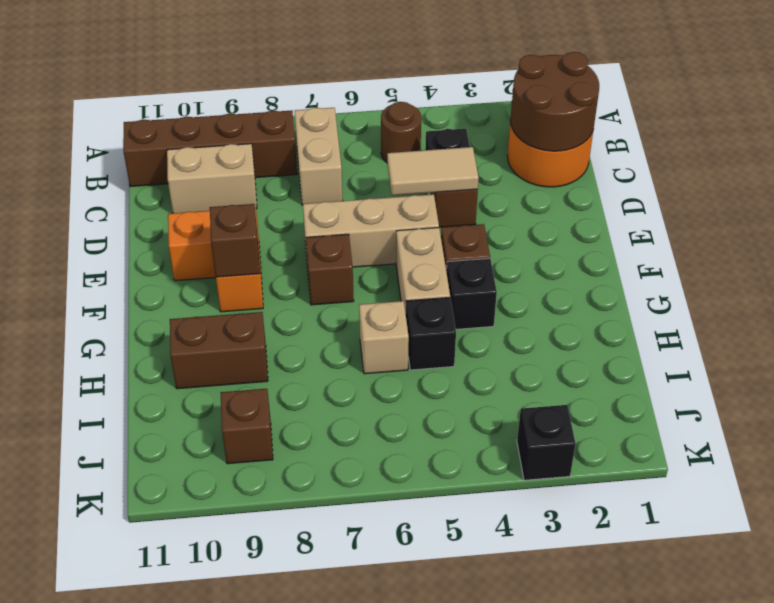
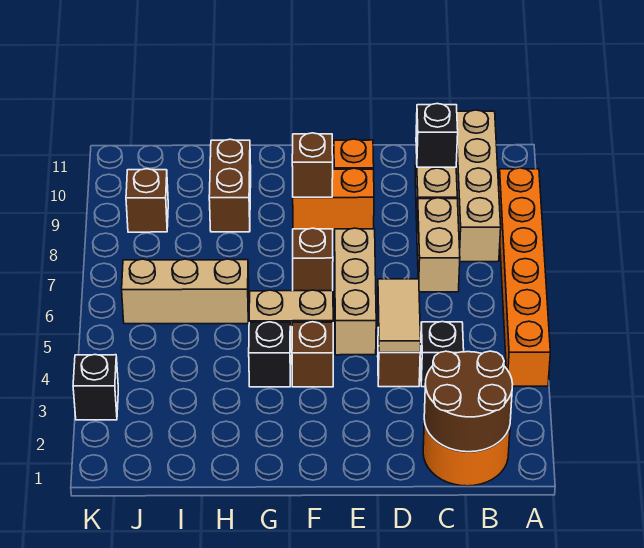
none -> orange brick A4:A9 level 1
brown round brick B5 level 1 -> none
tan brick B7:C7 level 1 -> tan brick C7:C8 level 1
brown brick B8:B11 level 1 -> tan brick B8:B11 level 1
black brick H5 level 1 -> black brick C10 level 2
tan brick H6 level 1 -> tan brick H6:J6 level 1

